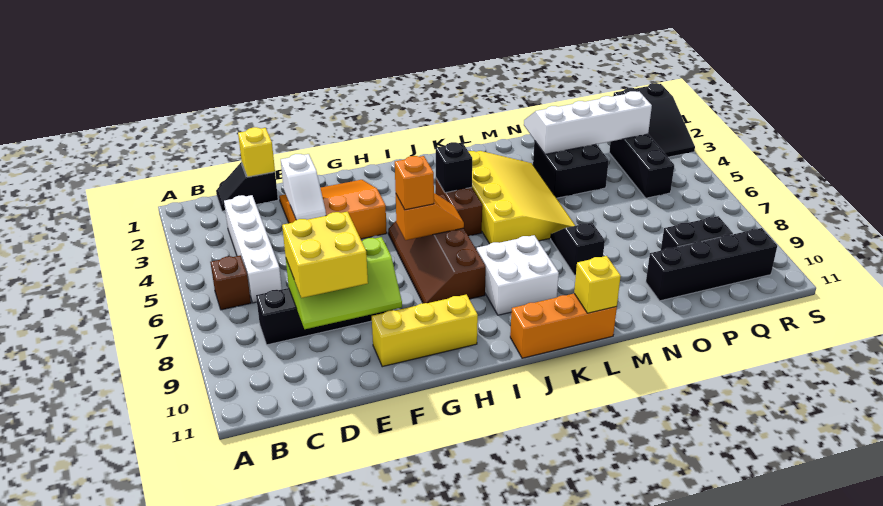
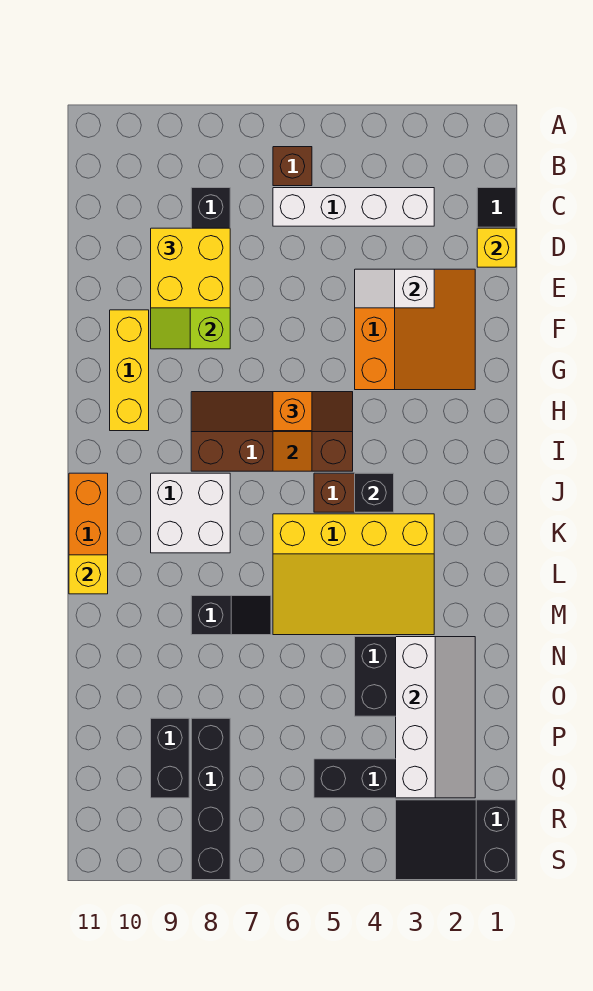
black brick O10:R10 level 1 -> black brick P8:S8 level 1

